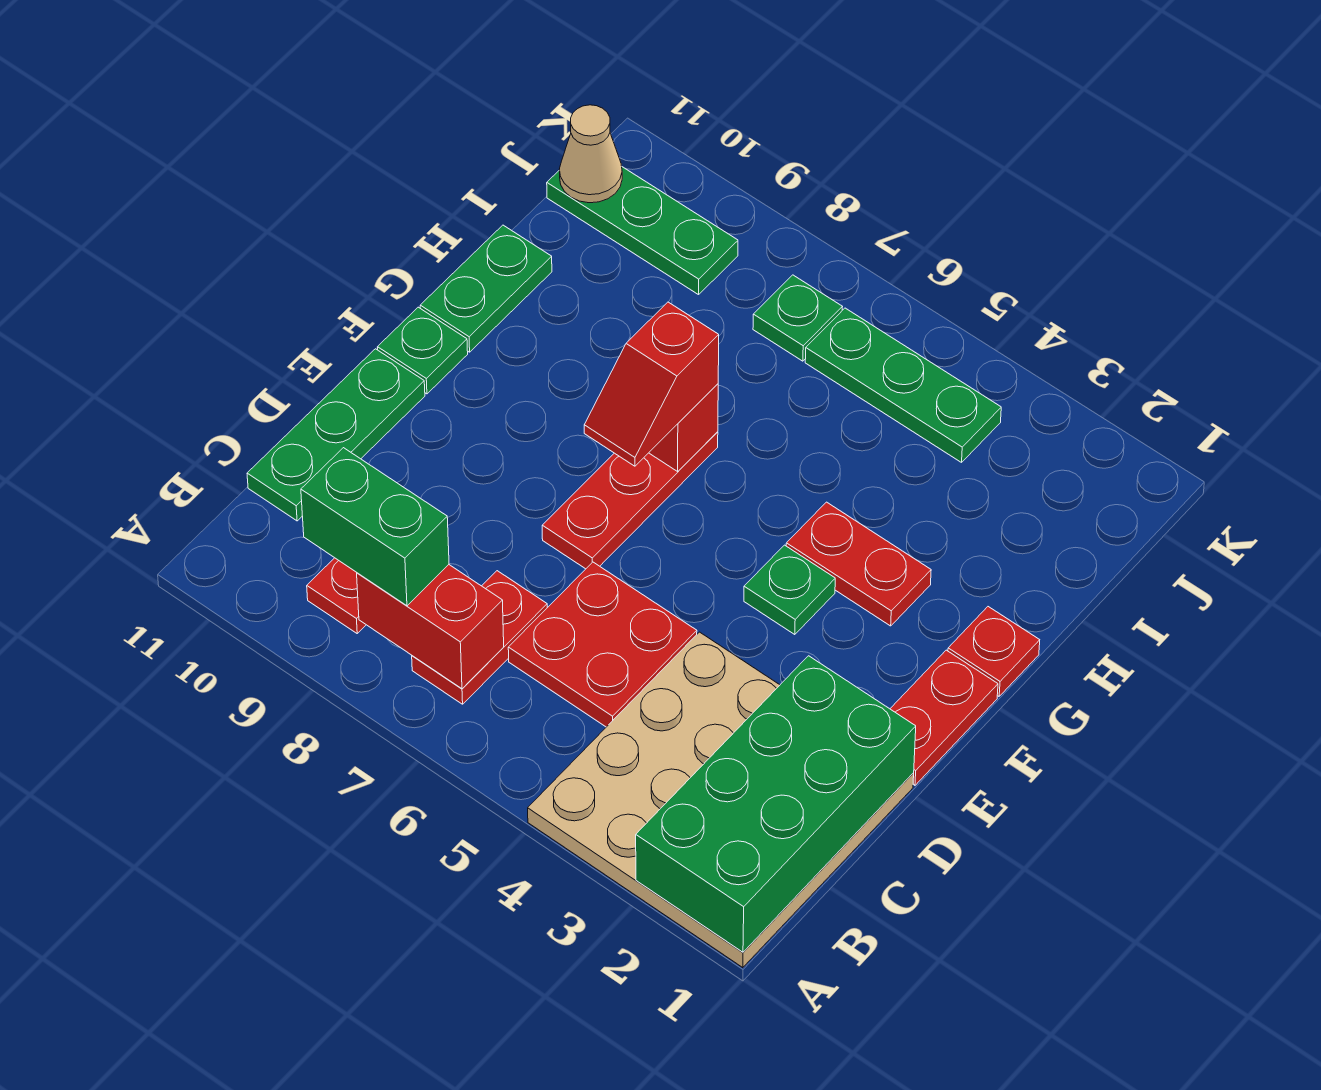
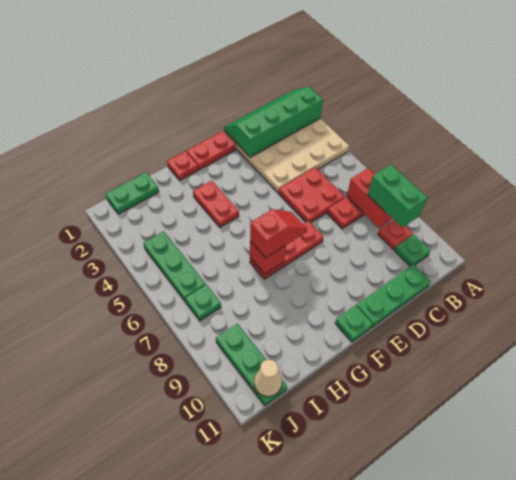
green brick A1:D2 level 2 -> green slope A1:D2 level 2 top 2
green plate F4 level 1 -> green plate B10 level 1
green plate G11:H11 level 1 -> green plate I1:J1 level 1

